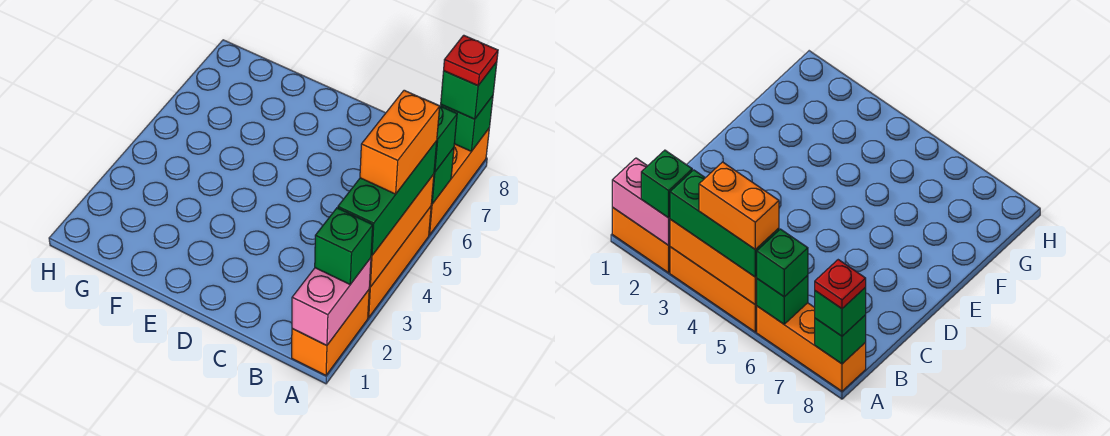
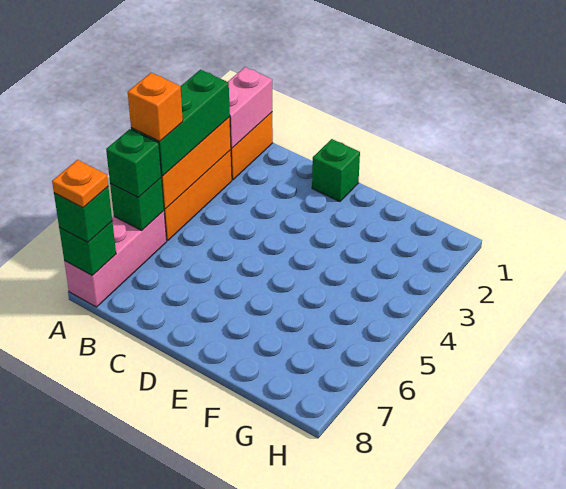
green brick A2 level 3 -> green brick D1 level 1
orange brick A4:A5 level 4 -> orange brick A5 level 4
orange brick A6:A8 level 1 -> pink brick A6:A8 level 1
red plate A8 level 4 -> orange plate A8 level 4

